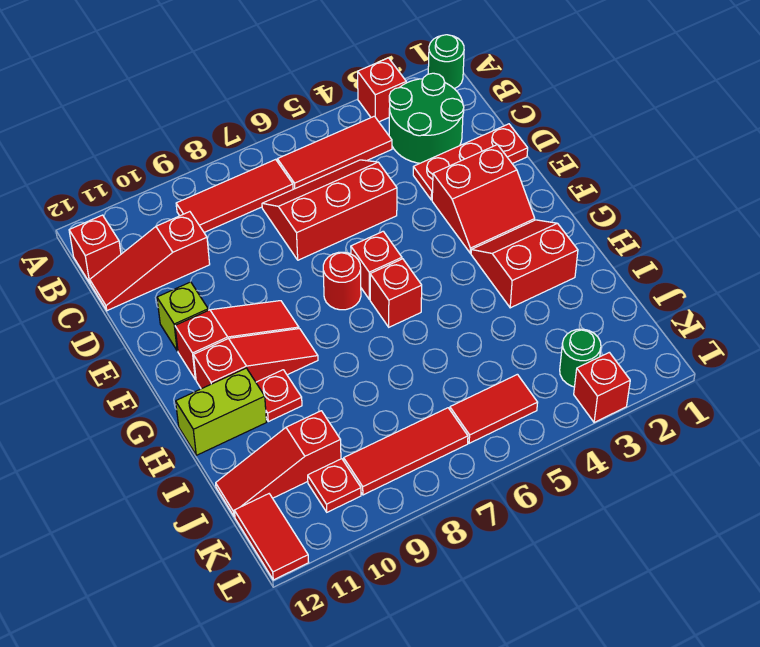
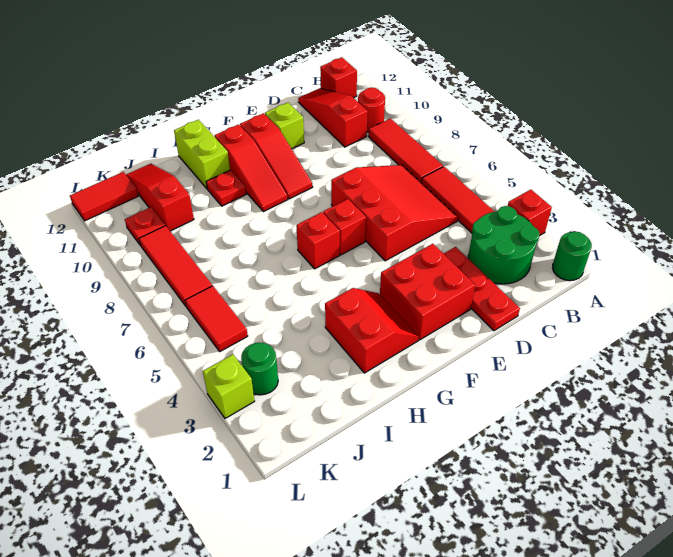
red slope C5:D7 level 1 top D -> red slope C5:E7 level 1 top E
red slope E2:F3 level 1 top E -> red brick E2:F3 level 1
red round brick F7 level 1 -> red round brick B10 level 1
red brick L3 level 1 -> lime brick L3 level 1

